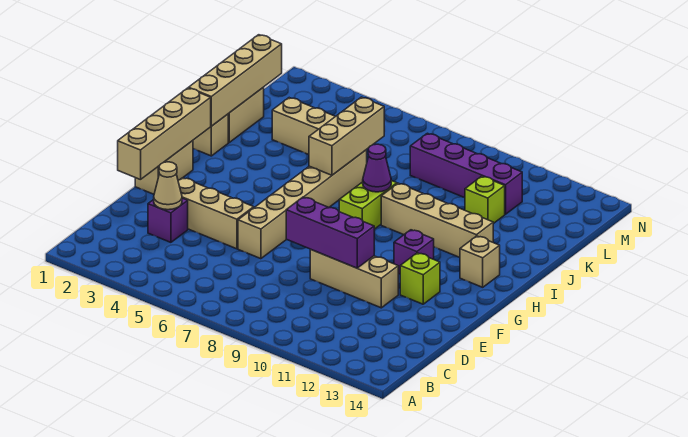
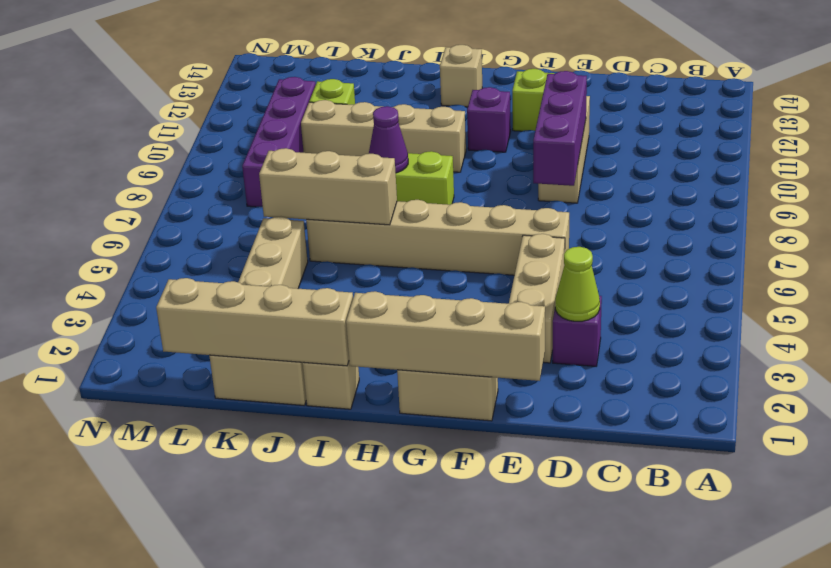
tan cone D3 level 2 -> lime cone D3 level 2
tan brick I9:I12 level 1 -> tan brick H10:K10 level 1

